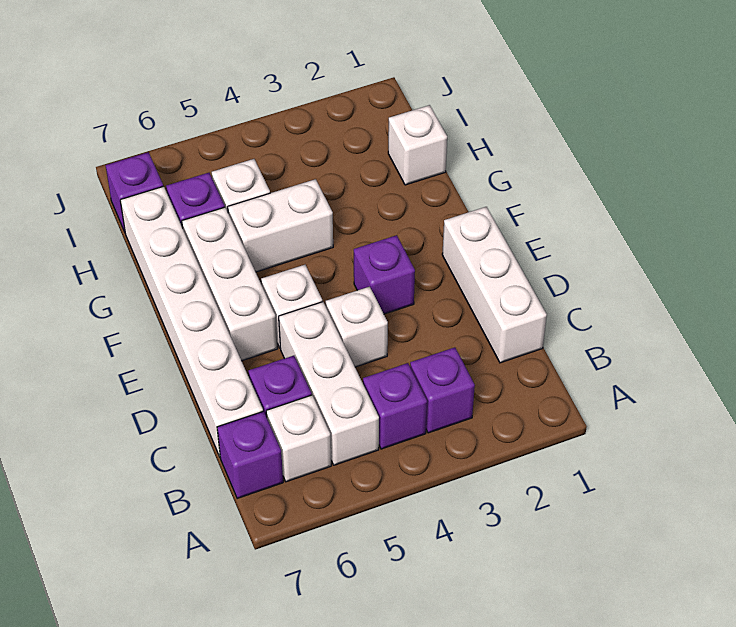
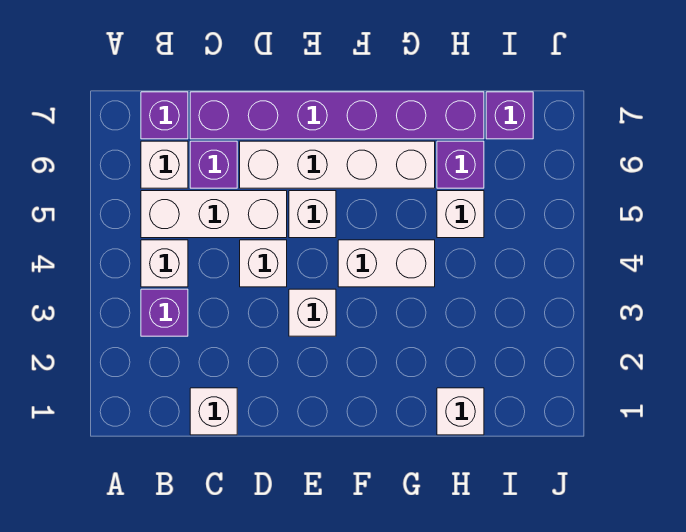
purple brick B4 level 1 -> white brick B4 level 1
white brick C1:E1 level 1 -> white brick C1 level 1
white brick C7:H7 level 1 -> purple brick C7:H7 level 1
purple brick E3 level 1 -> white brick E3 level 1
white brick E6:G6 level 1 -> white brick D6:G6 level 1
white brick G4:G5 level 1 -> white brick F4:G4 level 1

